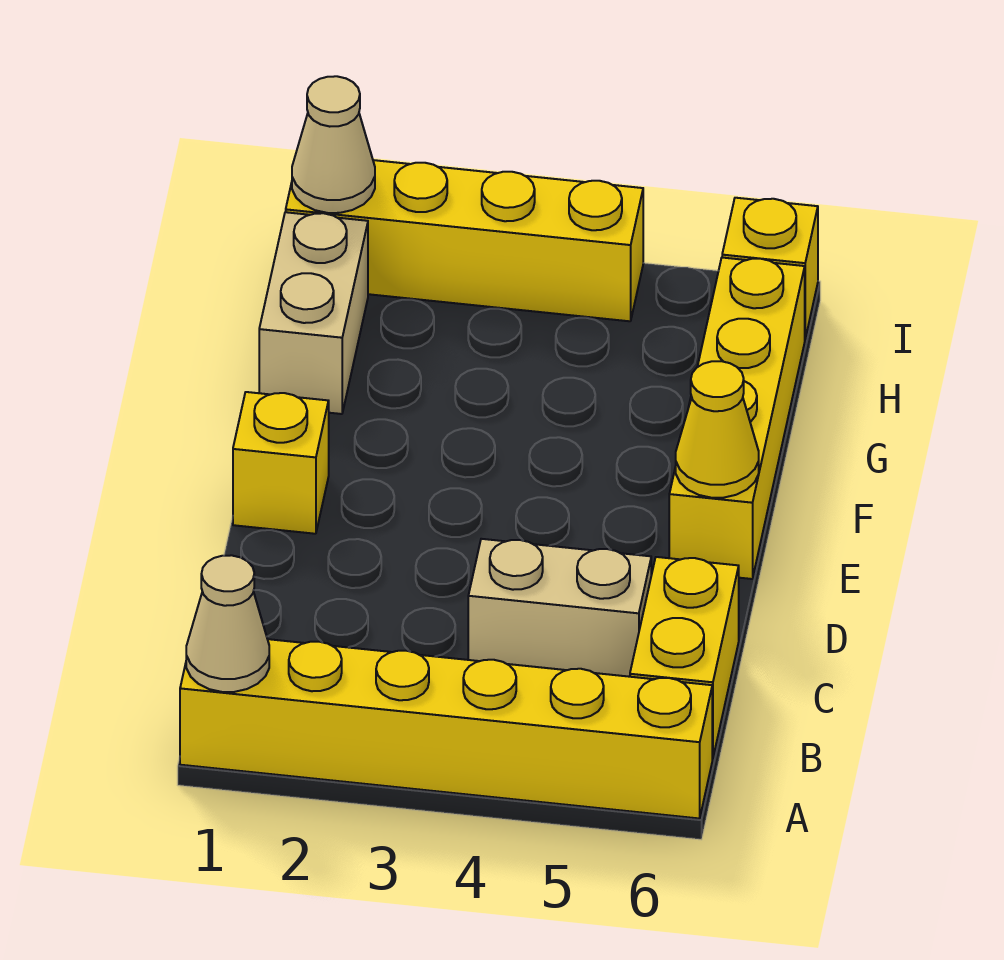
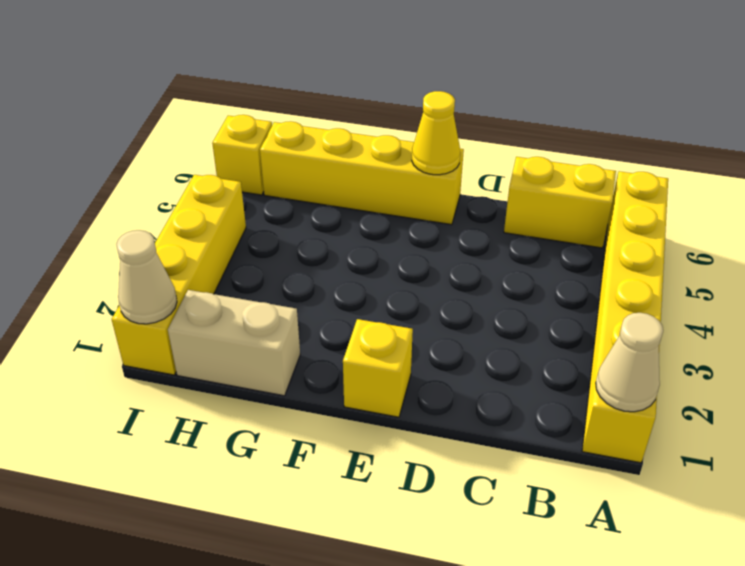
tan brick C4:C5 level 1 -> none

